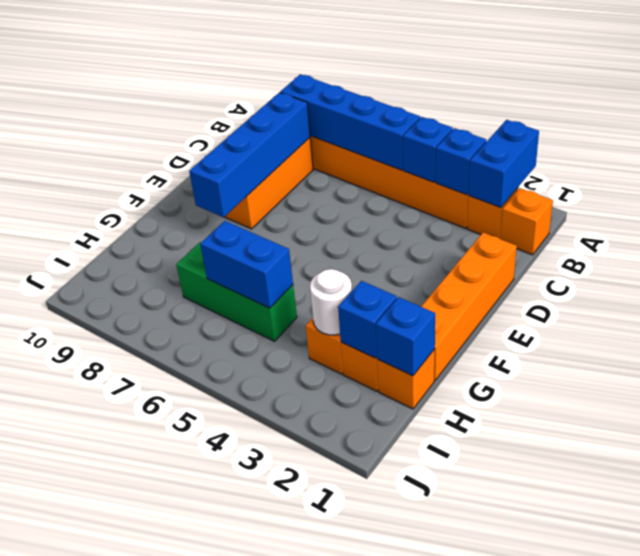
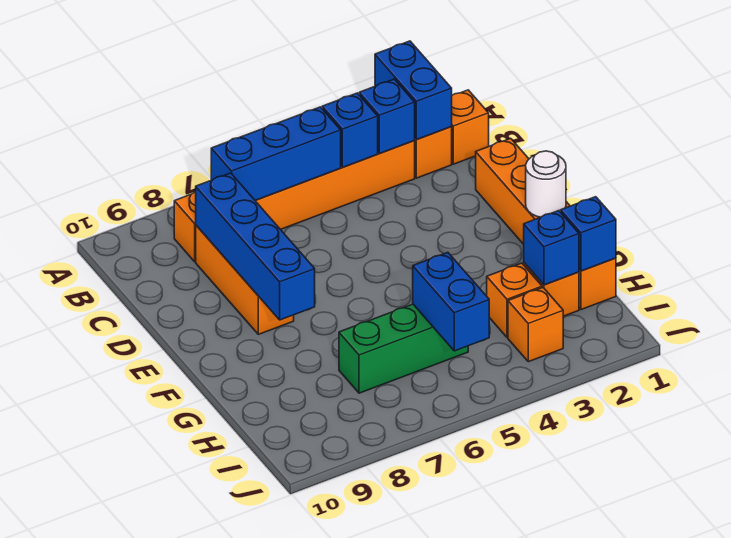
blue brick B5:B8 level 2 -> blue brick B5:B7 level 2
white round brick H3 level 2 -> white round brick F1 level 2
blue brick H5:H6 level 2 -> blue brick H5:I5 level 2
none -> orange brick I3 level 1

